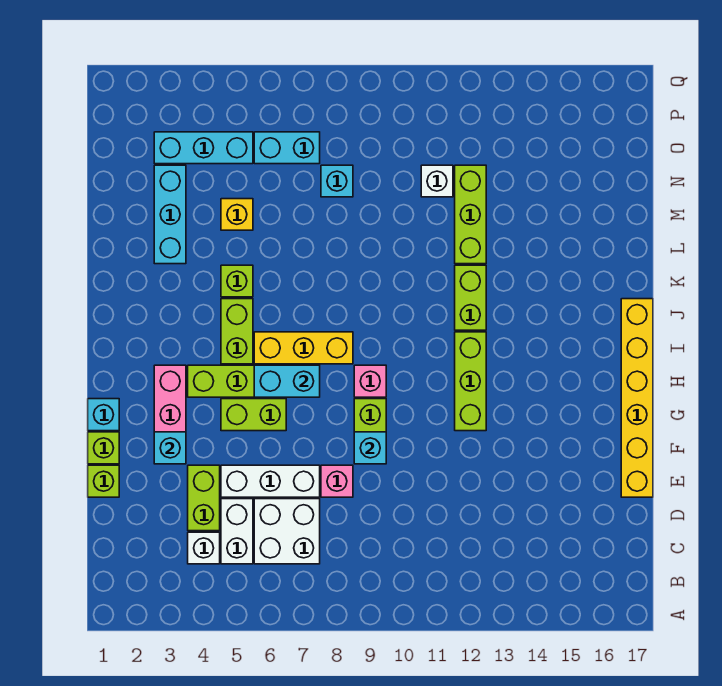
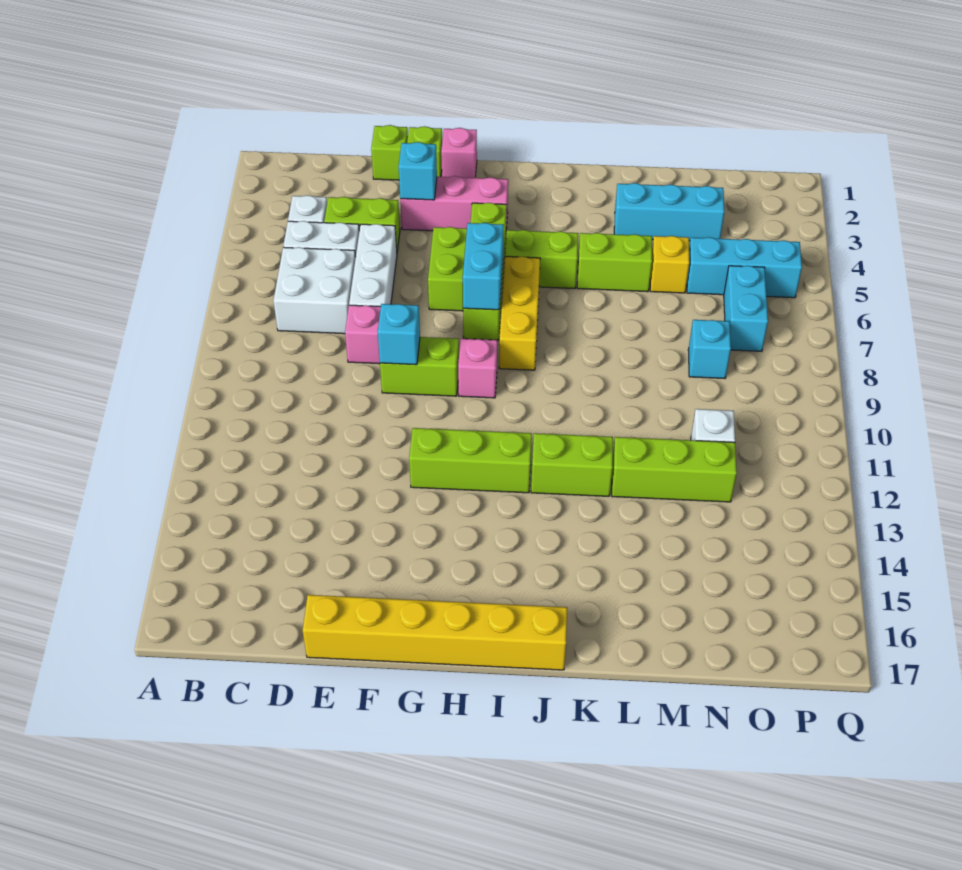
cyan brick G1 level 1 -> pink brick G1 level 1
lime brick K5 level 1 -> lime brick K5:L5 level 1
cyan brick O3:O5 level 1 -> cyan brick N5:P5 level 1

